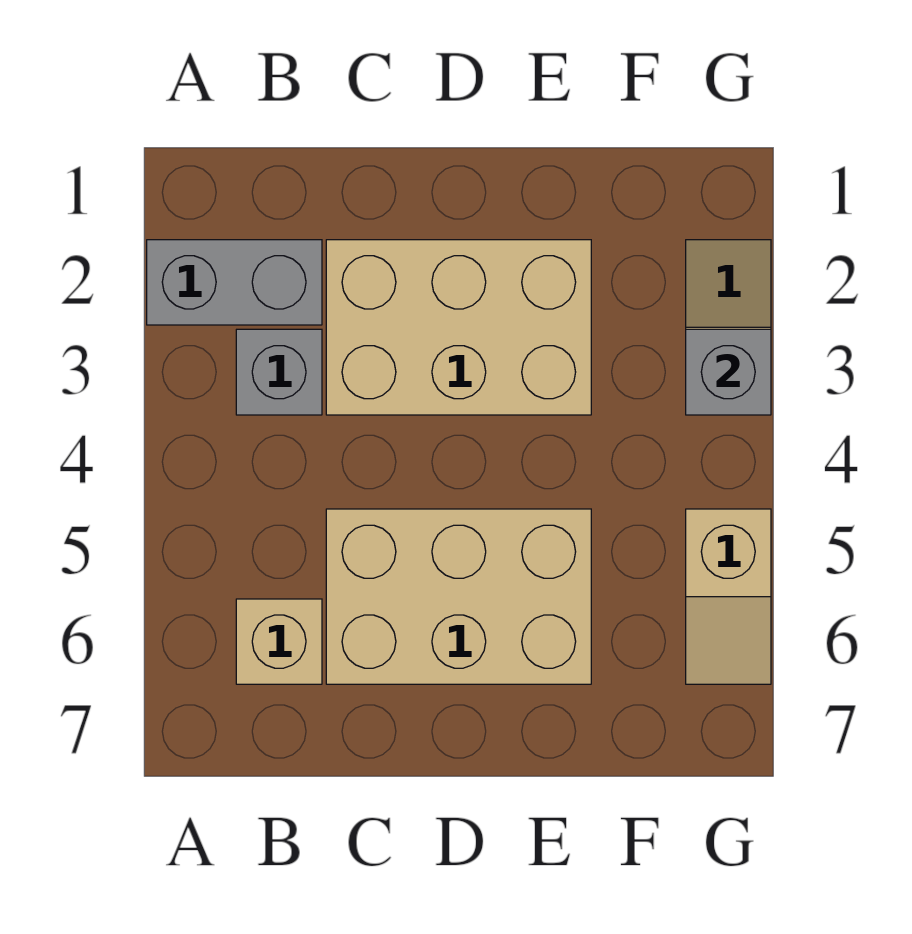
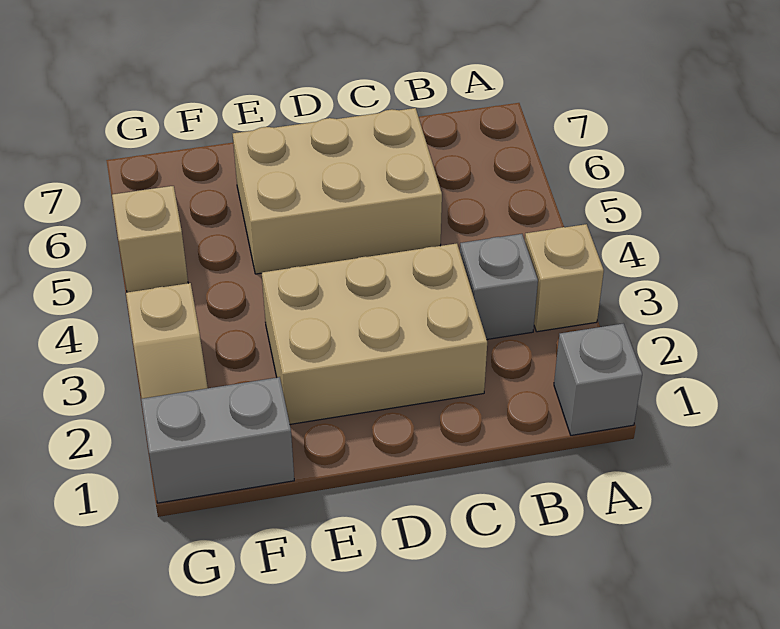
grey brick A2:B2 level 1 -> grey brick F1:G1 level 1
tan brick B6 level 1 -> tan brick A3 level 1
grey brick G3 level 2 -> grey brick A1 level 1

